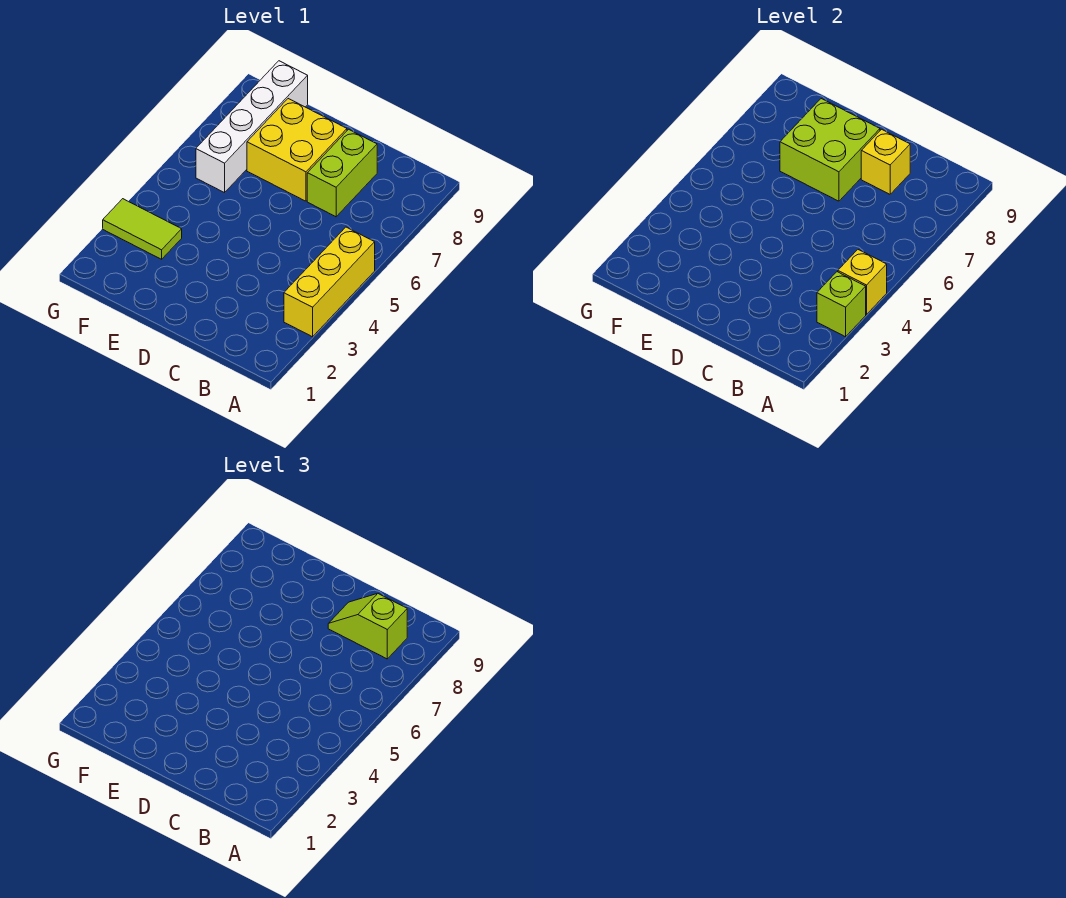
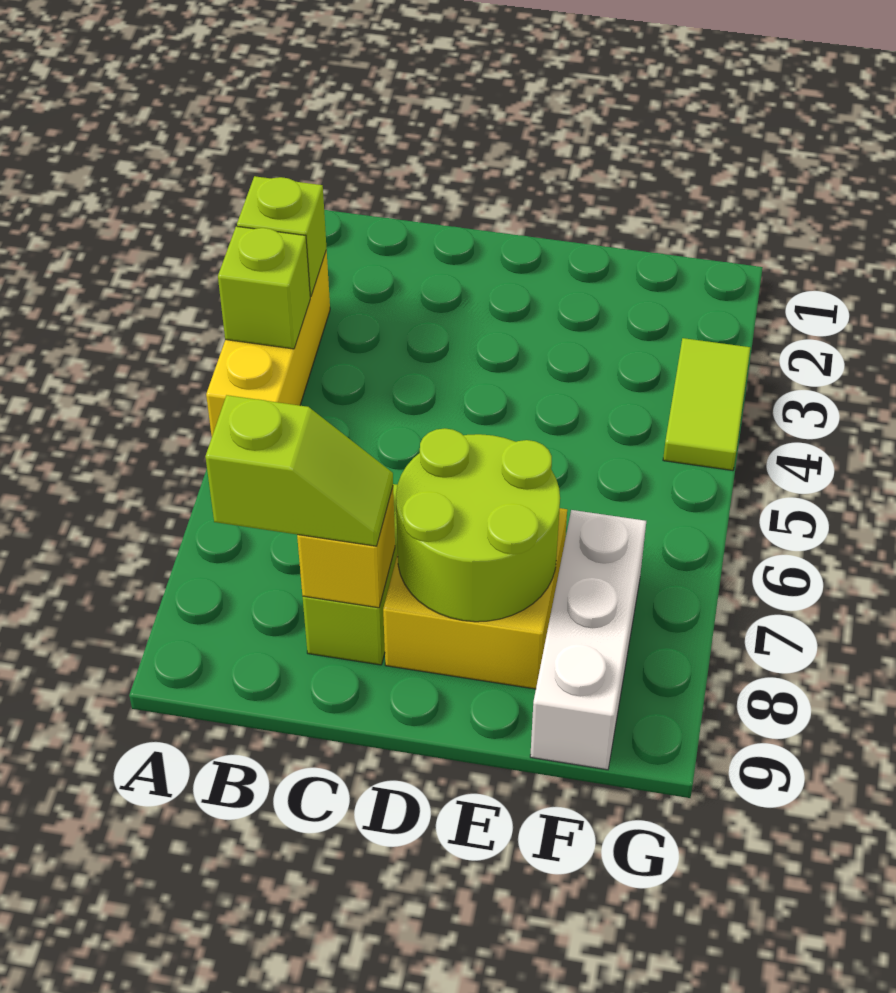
yellow brick A4 level 2 -> lime brick A4 level 2
lime brick D7:E8 level 2 -> lime round brick D7:E8 level 2
lime tile F3:G3 level 1 -> lime tile G3:G4 level 1
white brick F6:F9 level 1 -> white brick F7:F9 level 1

